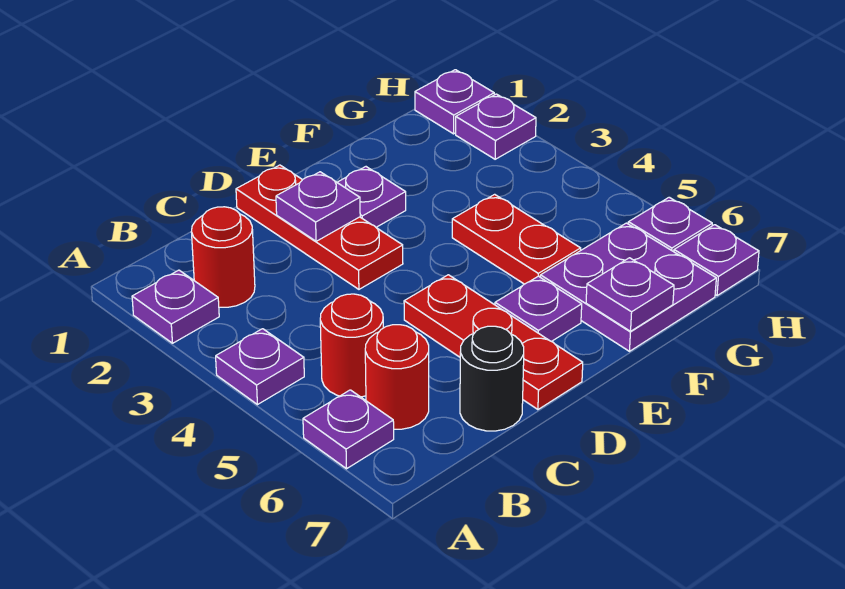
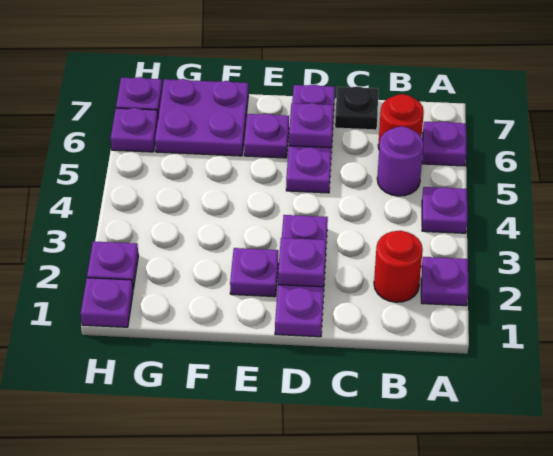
red round brick B5 level 1 -> purple round brick B5 level 1
black round brick C7 level 1 -> black plate C7 level 1
red plate D1:D3 level 1 -> purple plate D1:D3 level 1
red plate D5:D7 level 1 -> purple plate D5:D7 level 1
red plate F4:F5 level 1 -> none
purple plate F7 level 2 -> purple plate D6 level 2

